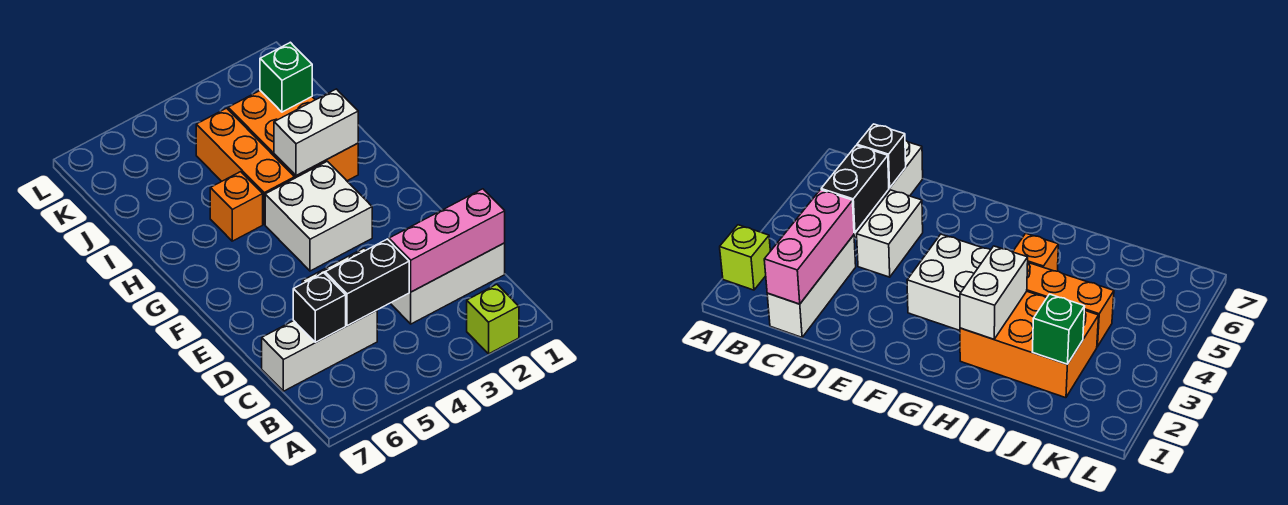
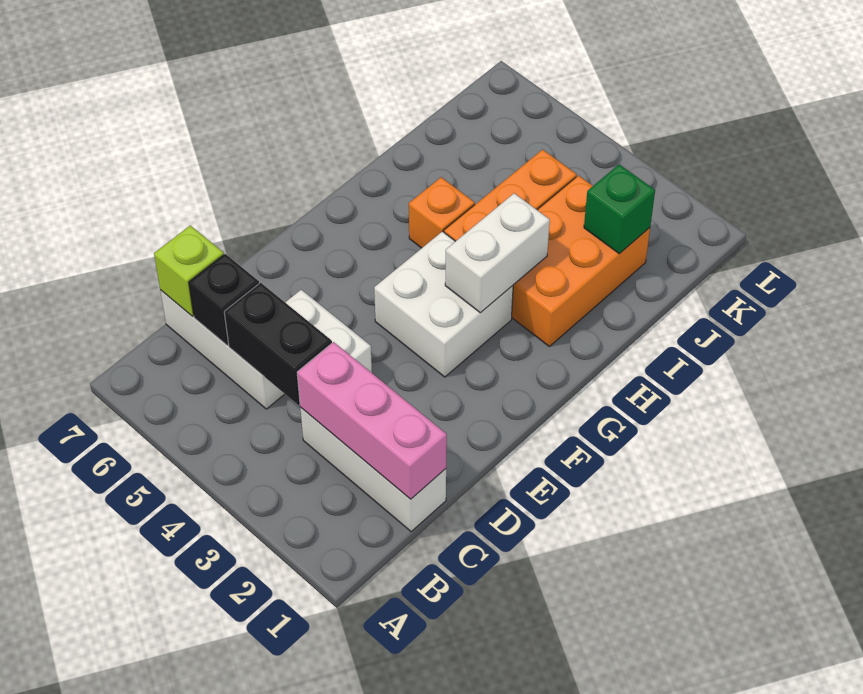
lime brick A2 level 1 -> lime brick C7 level 2
white brick H2:H3 level 2 -> white brick G3:H3 level 2

